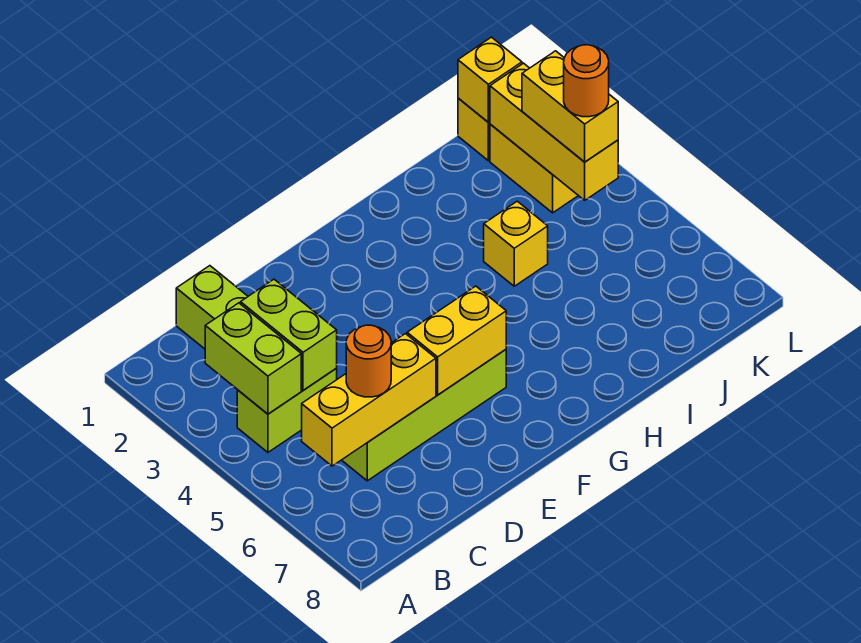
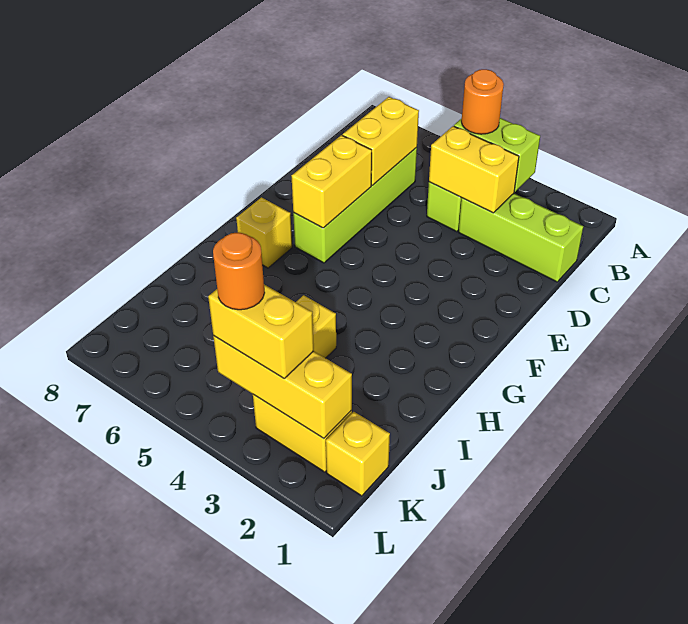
yellow brick B6:D6 level 2 -> yellow brick C6:D6 level 2
lime brick C3:C4 level 2 -> yellow brick C3:C4 level 2
orange round brick C6 level 3 -> orange round brick B4 level 3
yellow brick K1 level 2 -> yellow brick G7 level 1

